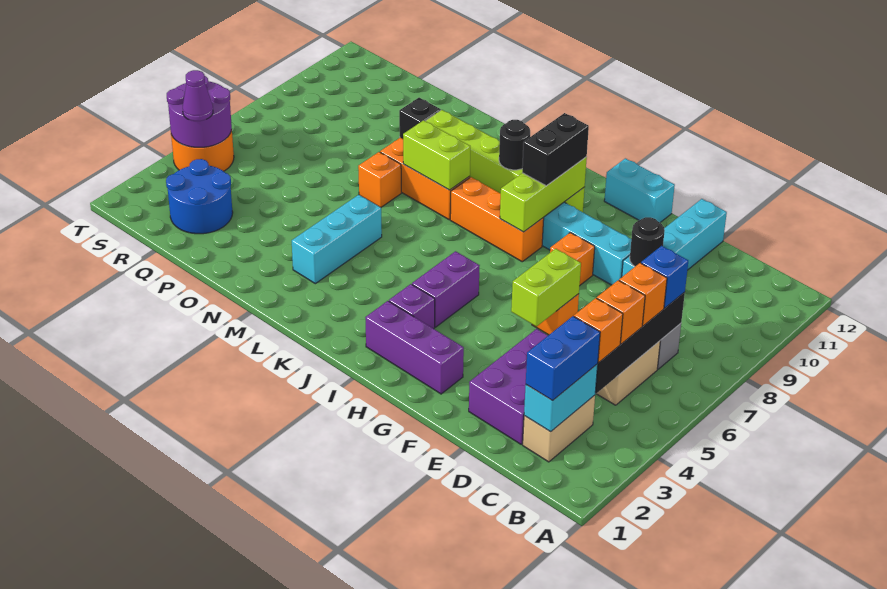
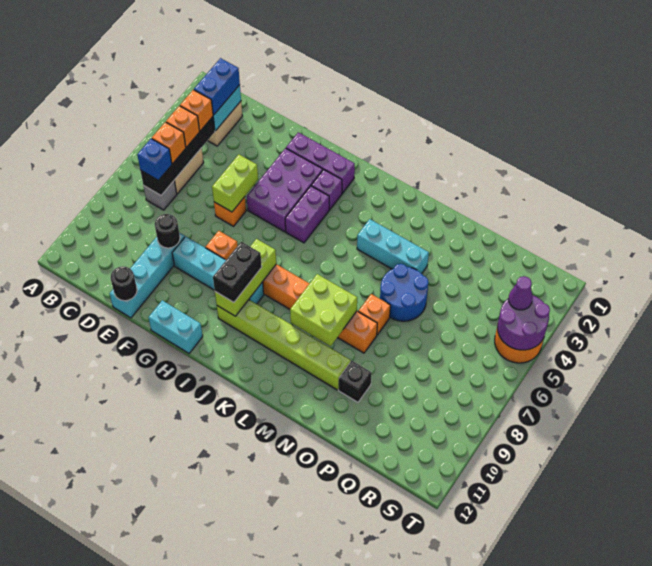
purple brick D2:E4 level 1 -> purple brick G3:H5 level 1
black round brick K10 level 2 -> black round brick E12 level 2
lime brick L8:M8 level 2 -> lime brick L8:M9 level 2
cyan brick M3:M5 level 1 -> cyan brick L4:N4 level 1
blue round brick Q2:R3 level 1 -> blue round brick N5:O6 level 1

